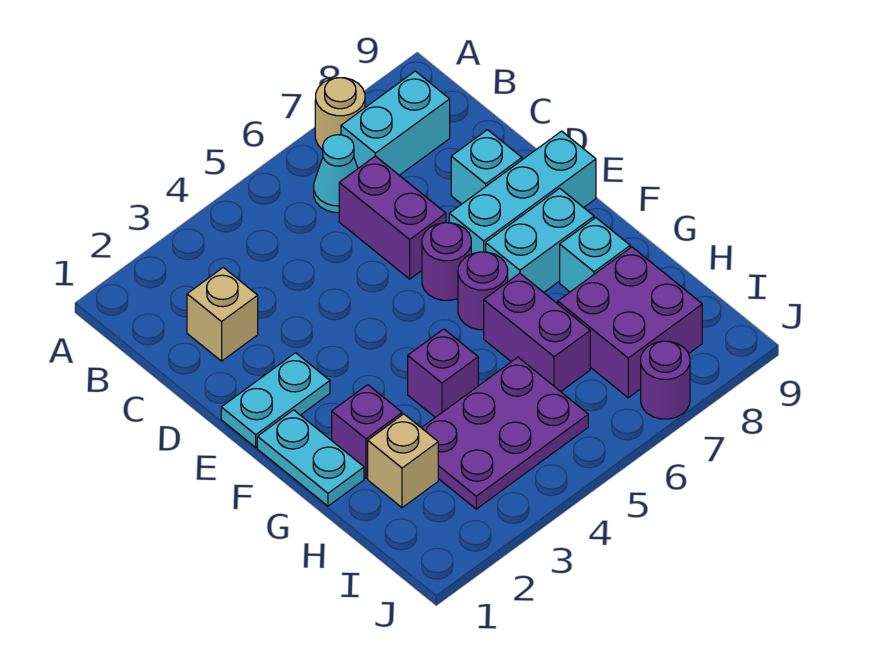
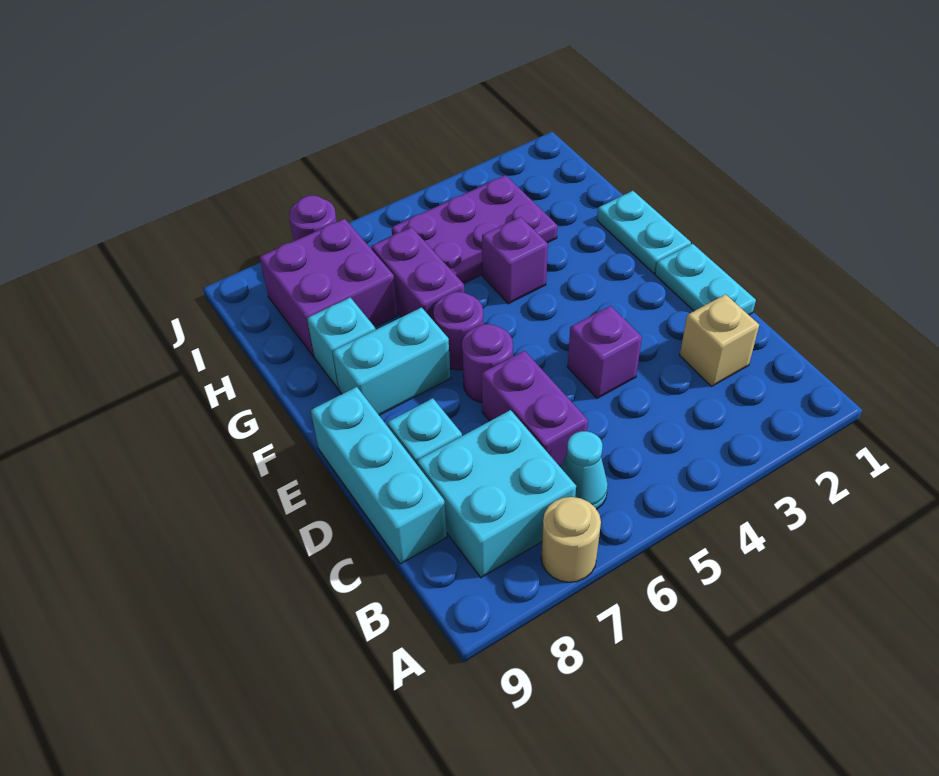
cyan brick B7:B8 level 1 -> cyan brick B7:C8 level 1
cyan plate E1:E2 level 1 -> cyan plate D1:E1 level 1
cyan brick E7:E9 level 1 -> cyan brick C9:E9 level 1
purple brick G2 level 1 -> purple brick D4 level 1
tan brick H2 level 1 -> none

